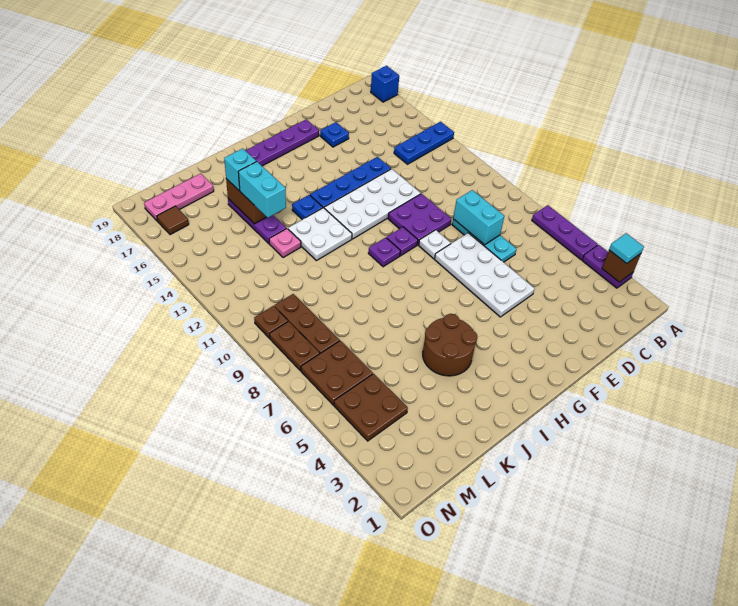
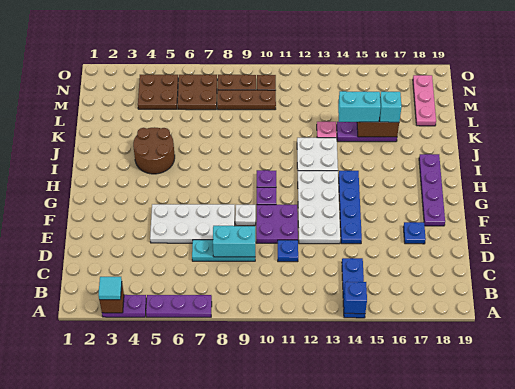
blue brick A18 level 1 -> blue brick A14 level 2
blue plate I14 level 1 -> blue plate D11 level 1
brown tile N17 level 1 -> none

